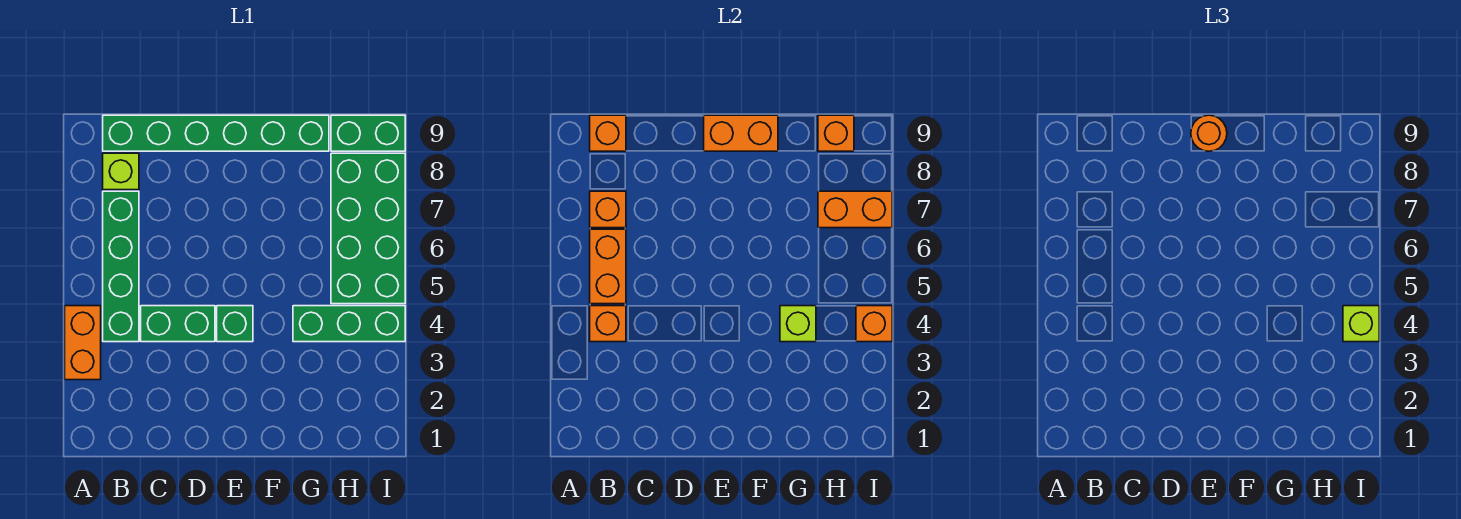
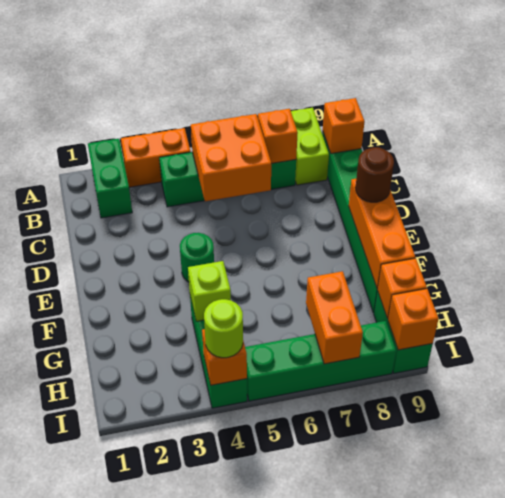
orange brick B4 level 2 -> orange brick I9 level 2
orange brick B5:B6 level 2 -> orange brick B5:C6 level 2
lime brick B8 level 1 -> lime brick A8:B8 level 1
green brick C4:D4 level 1 -> green brick A2:B2 level 1
green brick E4 level 1 -> green round brick E4 level 1
orange brick E9:F9 level 2 -> orange brick E9:G9 level 2
orange round brick E9 level 3 -> brown round brick E9 level 3
green brick H5:I8 level 1 -> green brick I5:I8 level 1
lime brick I4 level 3 -> lime round brick I4 level 3

